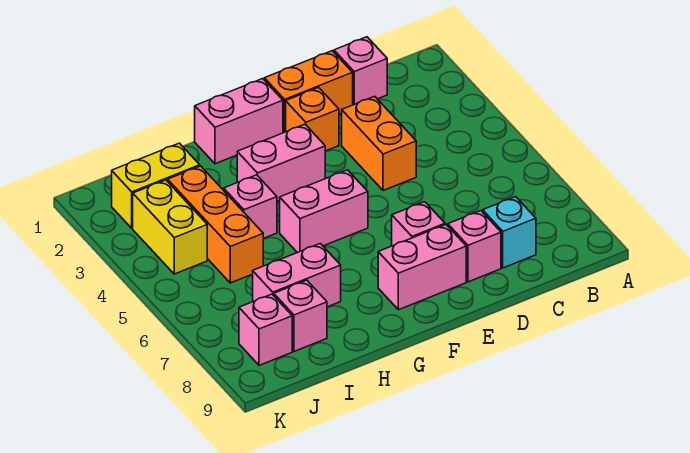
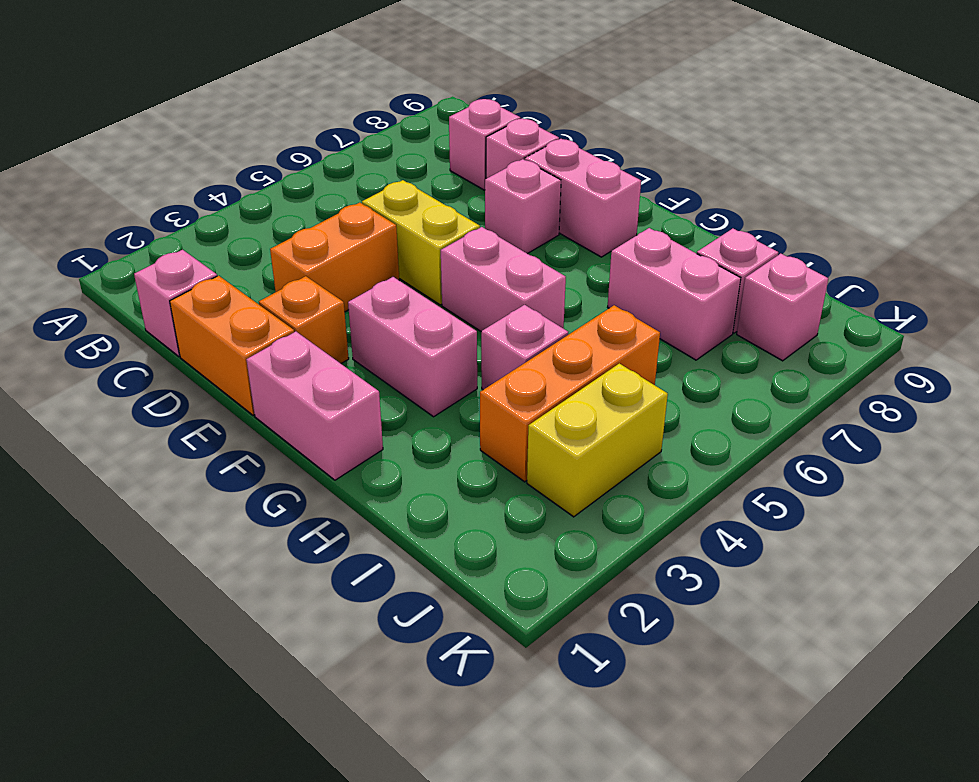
cyan brick C8 level 1 -> pink brick C8 level 1
yellow brick I2:J2 level 1 -> yellow brick D5:E5 level 1

